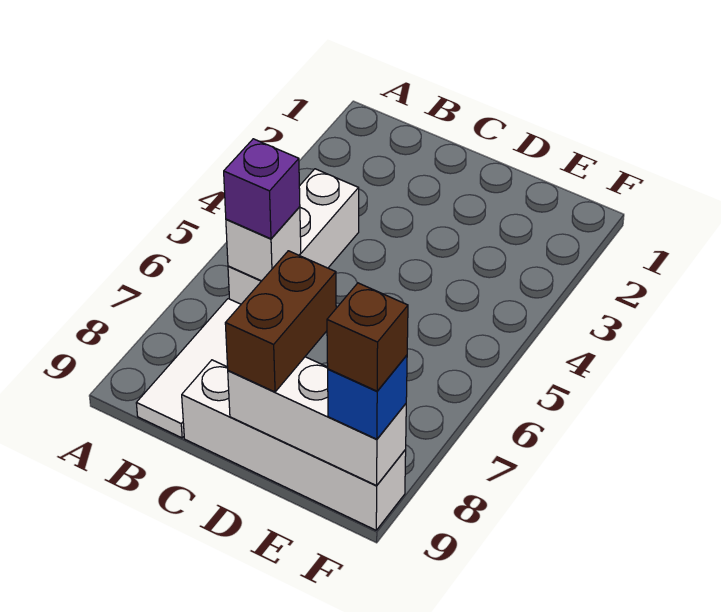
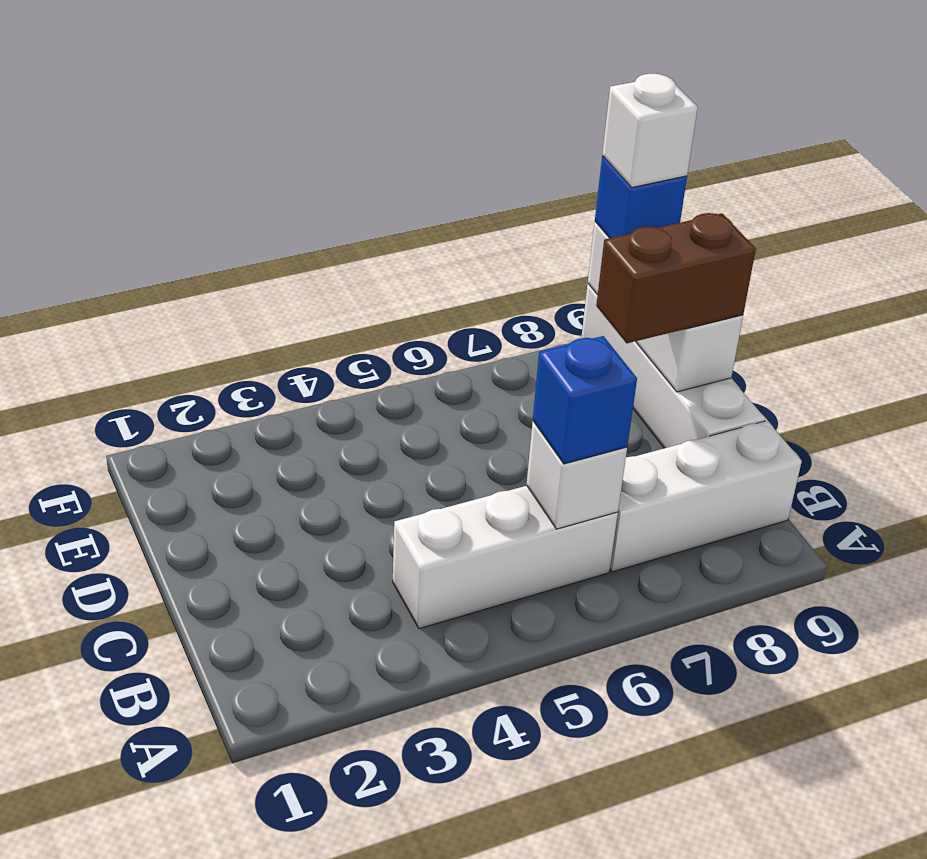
purple brick B6 level 3 -> blue brick B6 level 3
white tile B7:B9 level 1 -> white brick B7:B9 level 1
brown brick F9 level 4 -> white brick F9 level 4

